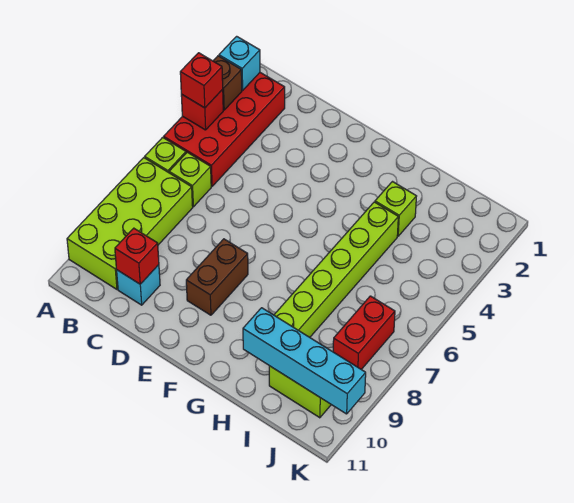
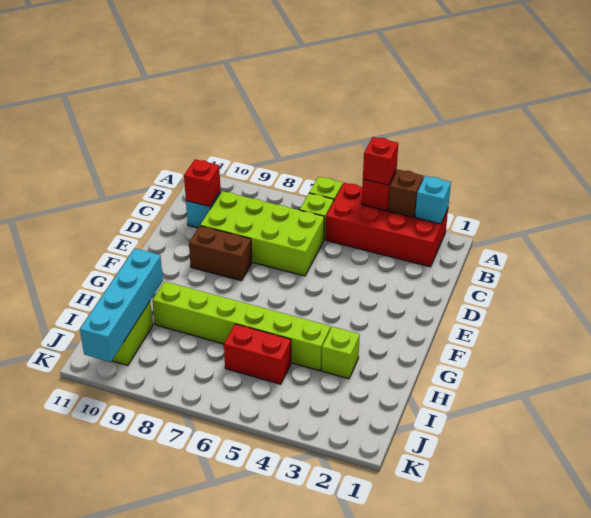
lime brick A7:B10 level 1 -> lime brick C6:D9 level 1
red brick J7:J8 level 1 -> red brick I5:I6 level 1

